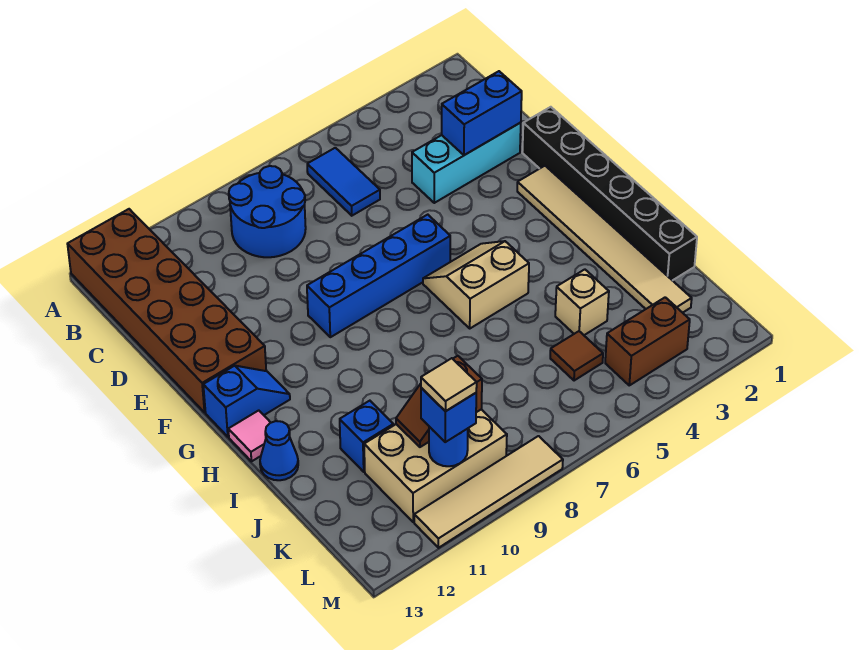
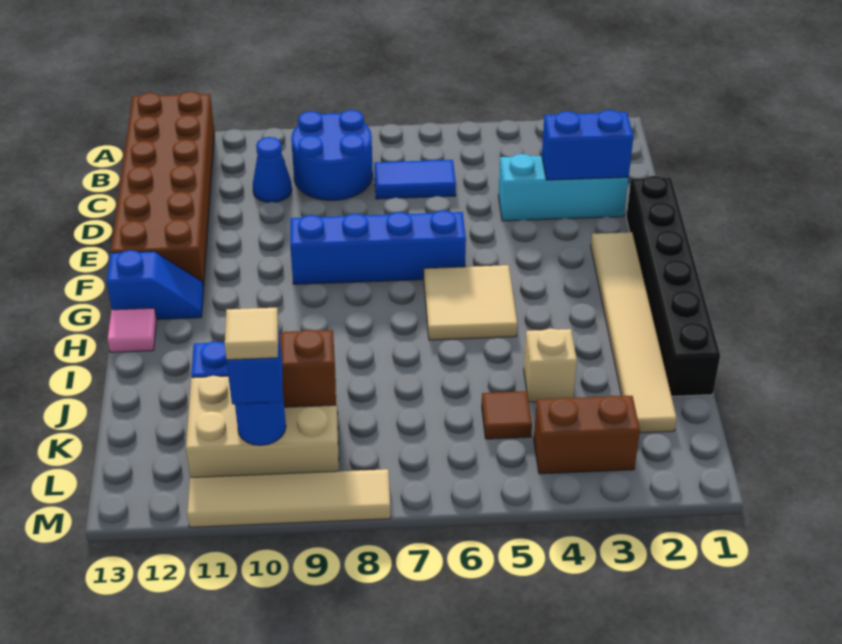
blue tile B6:C6 level 1 -> blue tile C6:C7 level 1
tan slope G5:H6 level 1 top H -> tan tile G5:H6 level 1
blue cone I13 level 1 -> blue cone C10 level 1

